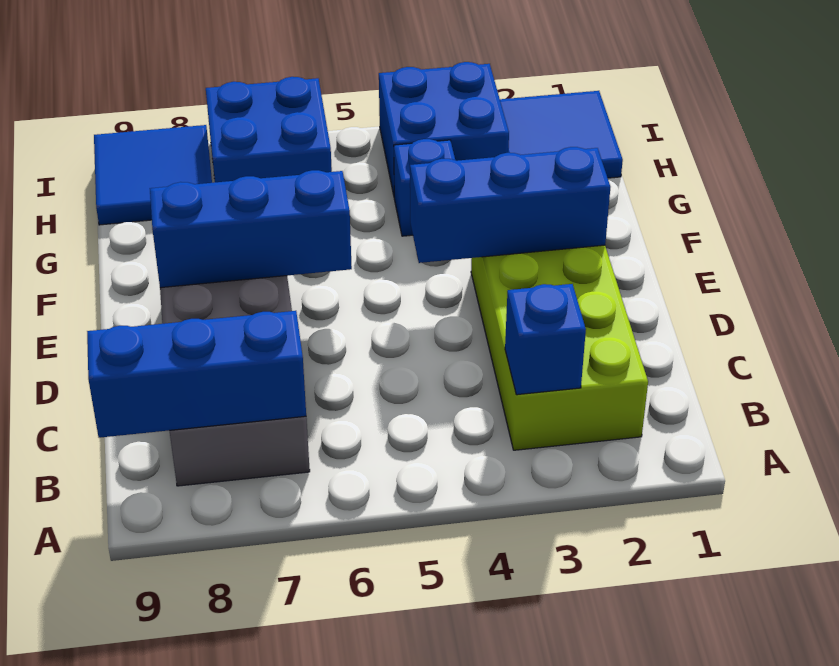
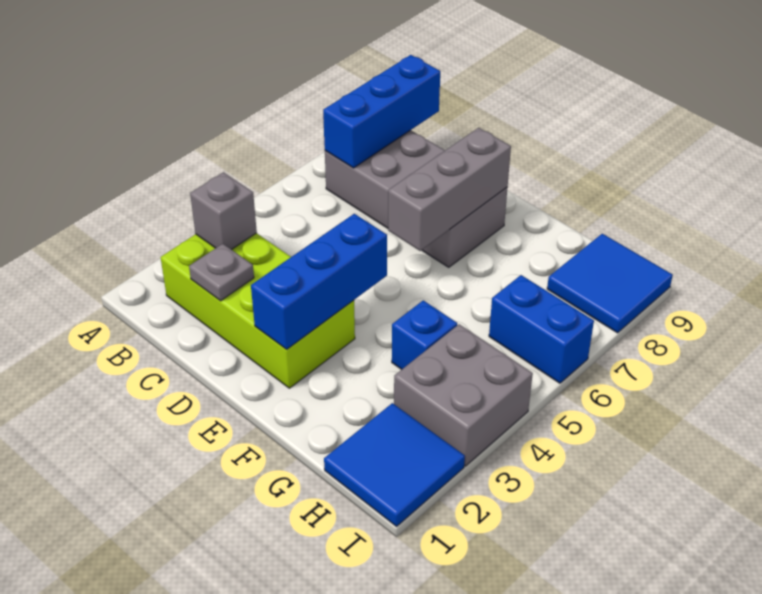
blue brick B3 level 2 -> grey brick B3 level 2
none -> grey plate C2 level 2
blue brick E6:E8 level 2 -> grey brick E6:E8 level 2
blue brick H3:I4 level 1 -> grey brick H3:I4 level 1
blue brick H6:I7 level 1 -> blue brick H6:I6 level 1

